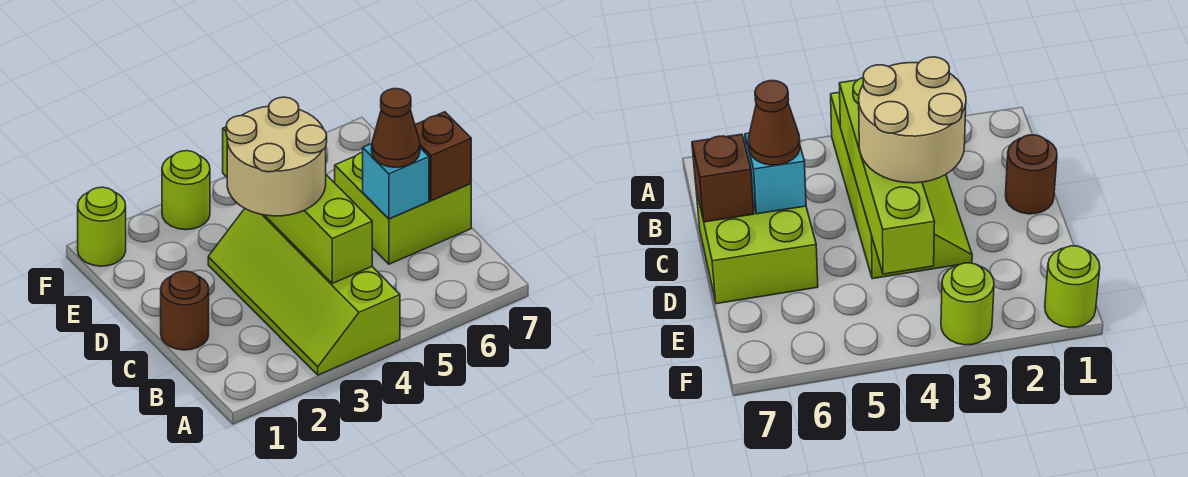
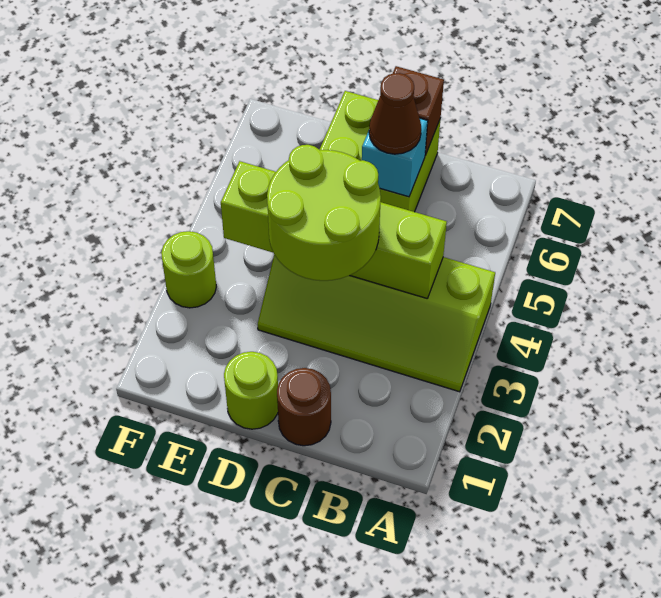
tan round brick C3:D4 level 3 -> lime round brick C3:D4 level 3
lime round brick F1 level 1 -> lime round brick D1 level 1

